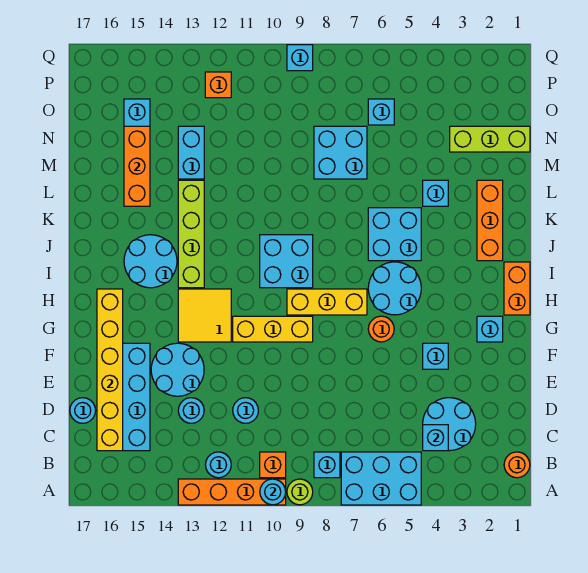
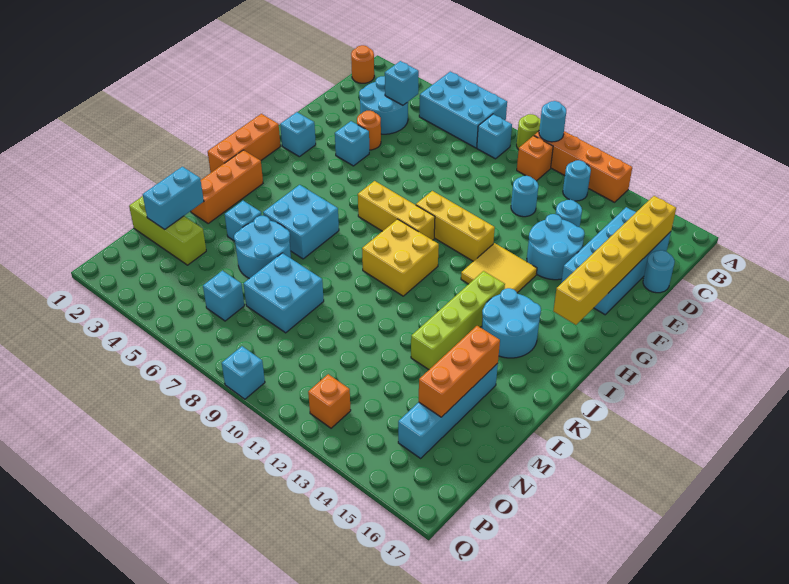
orange round brick G6 level 1 -> orange round brick E4 level 1
orange brick H1:I1 level 1 -> orange brick H1:J1 level 1
cyan round brick H5:I6 level 1 -> cyan round brick L5:M6 level 1
cyan brick I9:J10 level 1 -> yellow brick I9:J10 level 1
cyan brick M13:N13 level 1 -> cyan brick M2:N2 level 2

